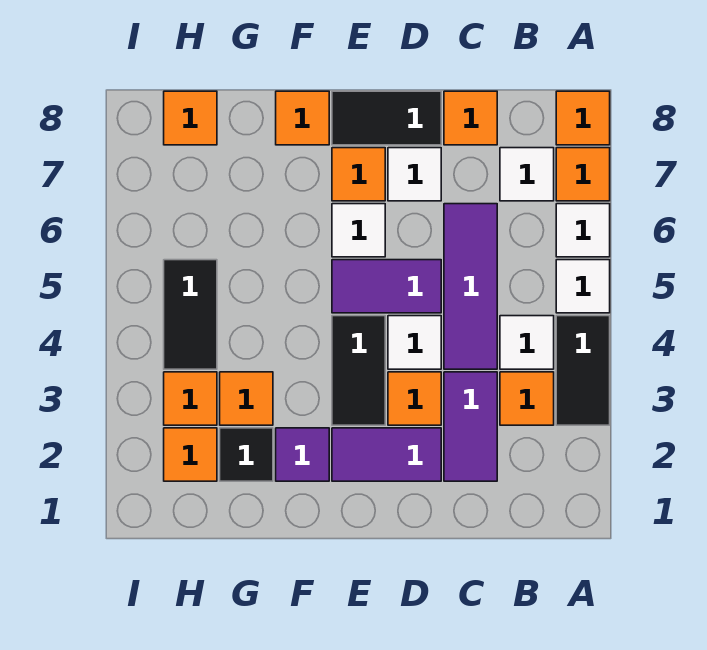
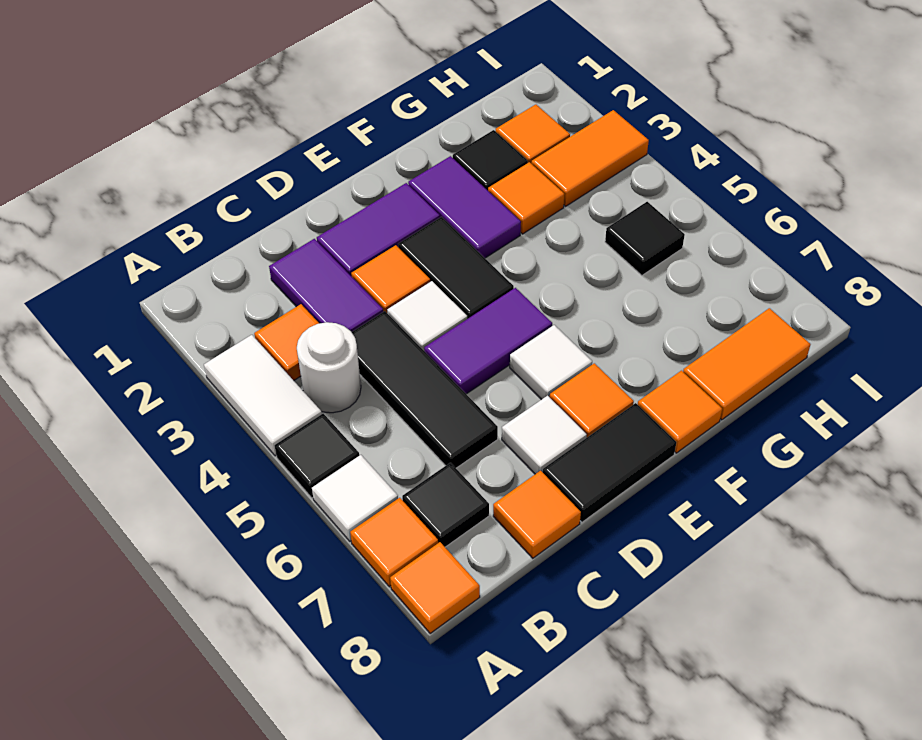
black tile A3:A4 level 1 -> white tile A3:A4 level 1
white tile A5 level 1 -> black tile A5 level 1
white tile B4 level 1 -> white round brick B4 level 1
white tile B7 level 1 -> black tile B7 level 1
purple tile C4:C6 level 1 -> black tile C4:C6 level 1
purple tile F2 level 1 -> purple tile F2:F3 level 1
orange tile H3 level 1 -> orange tile H3:I3 level 1
black tile H4:H5 level 1 -> black tile H5 level 1
orange tile H8 level 1 -> orange tile G8:H8 level 1

